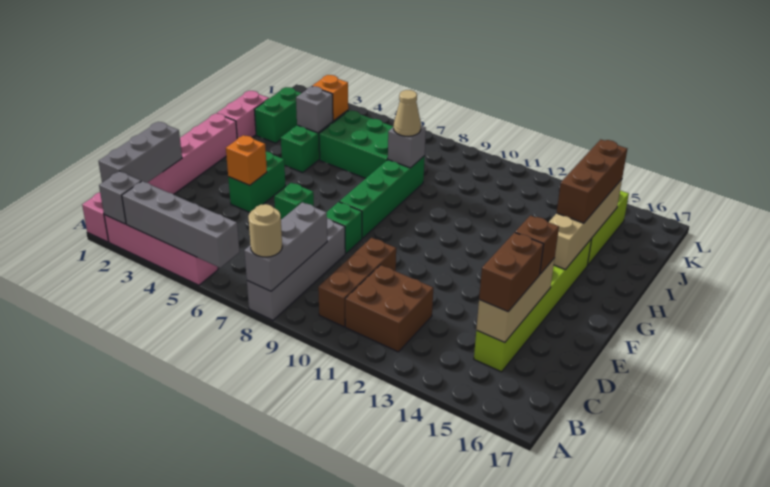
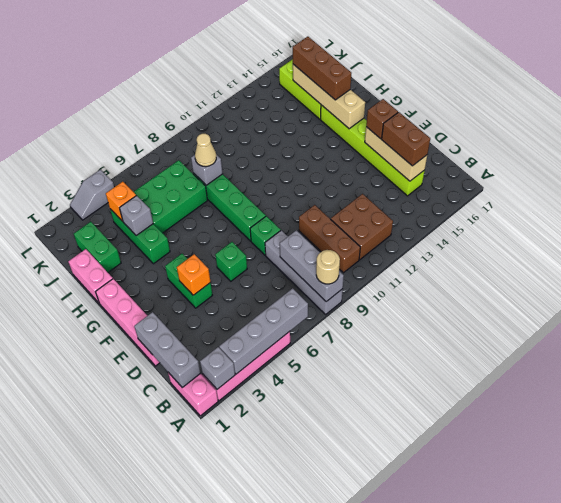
none -> grey slope L3:L4 level 1 top 4

